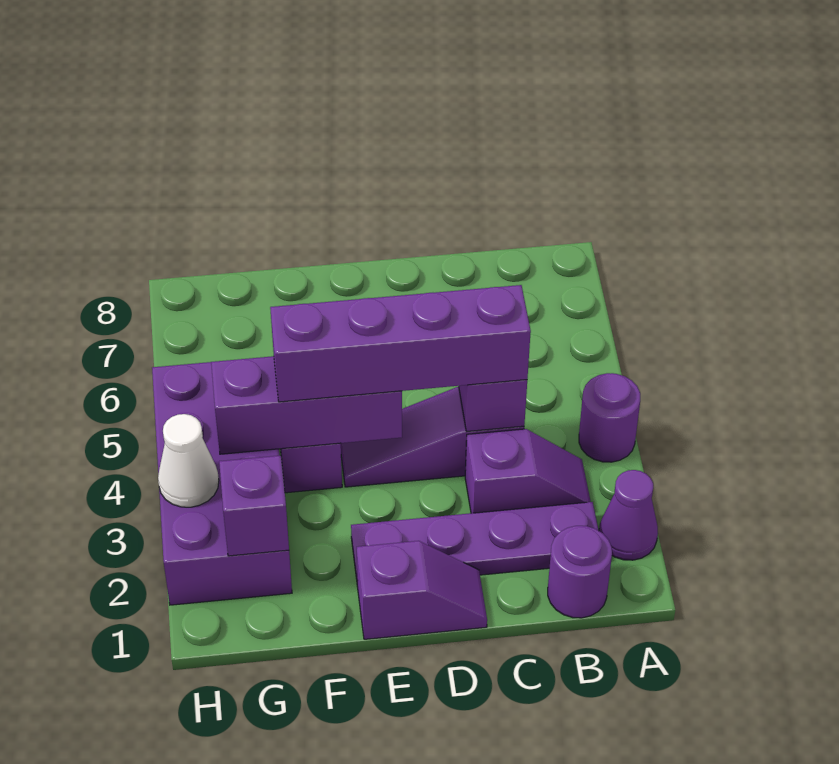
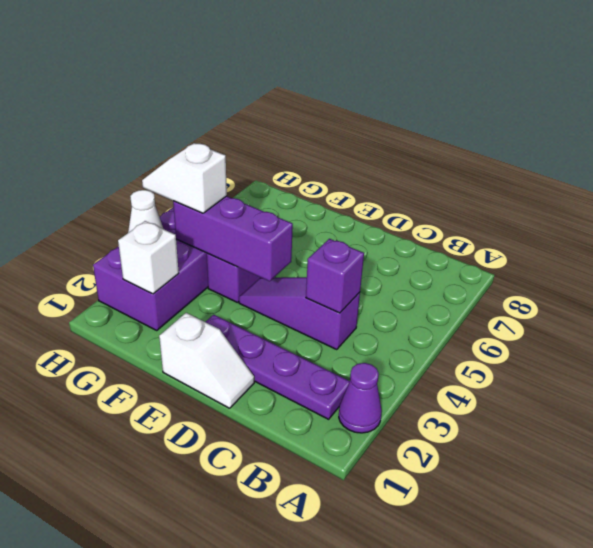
purple round brick A4 level 1 -> none
purple round brick B1 level 1 -> none
purple slope B3:C3 level 1 top C -> none
purple brick C4:F4 level 3 -> none
purple slope D1:E1 level 1 top E -> white slope D1:E1 level 1 top E
purple brick G2 level 2 -> white brick G2 level 2
none -> white slope G4:H4 level 3 top G

